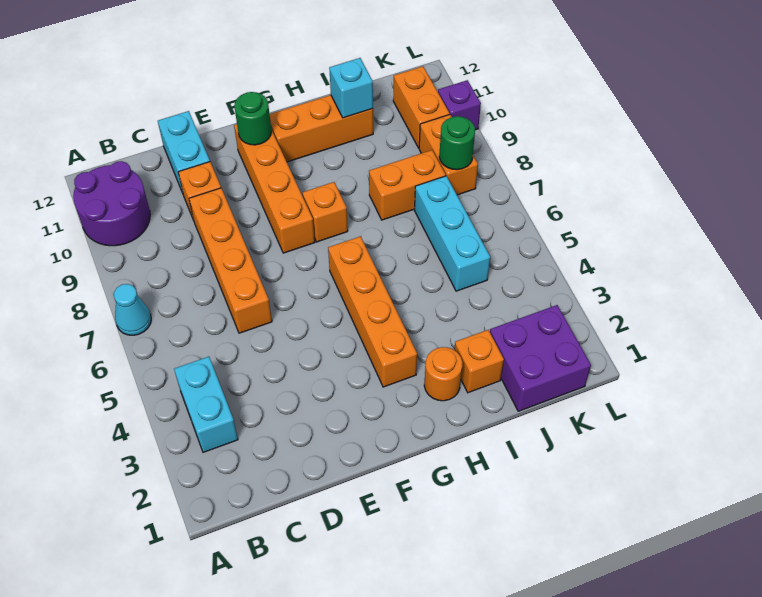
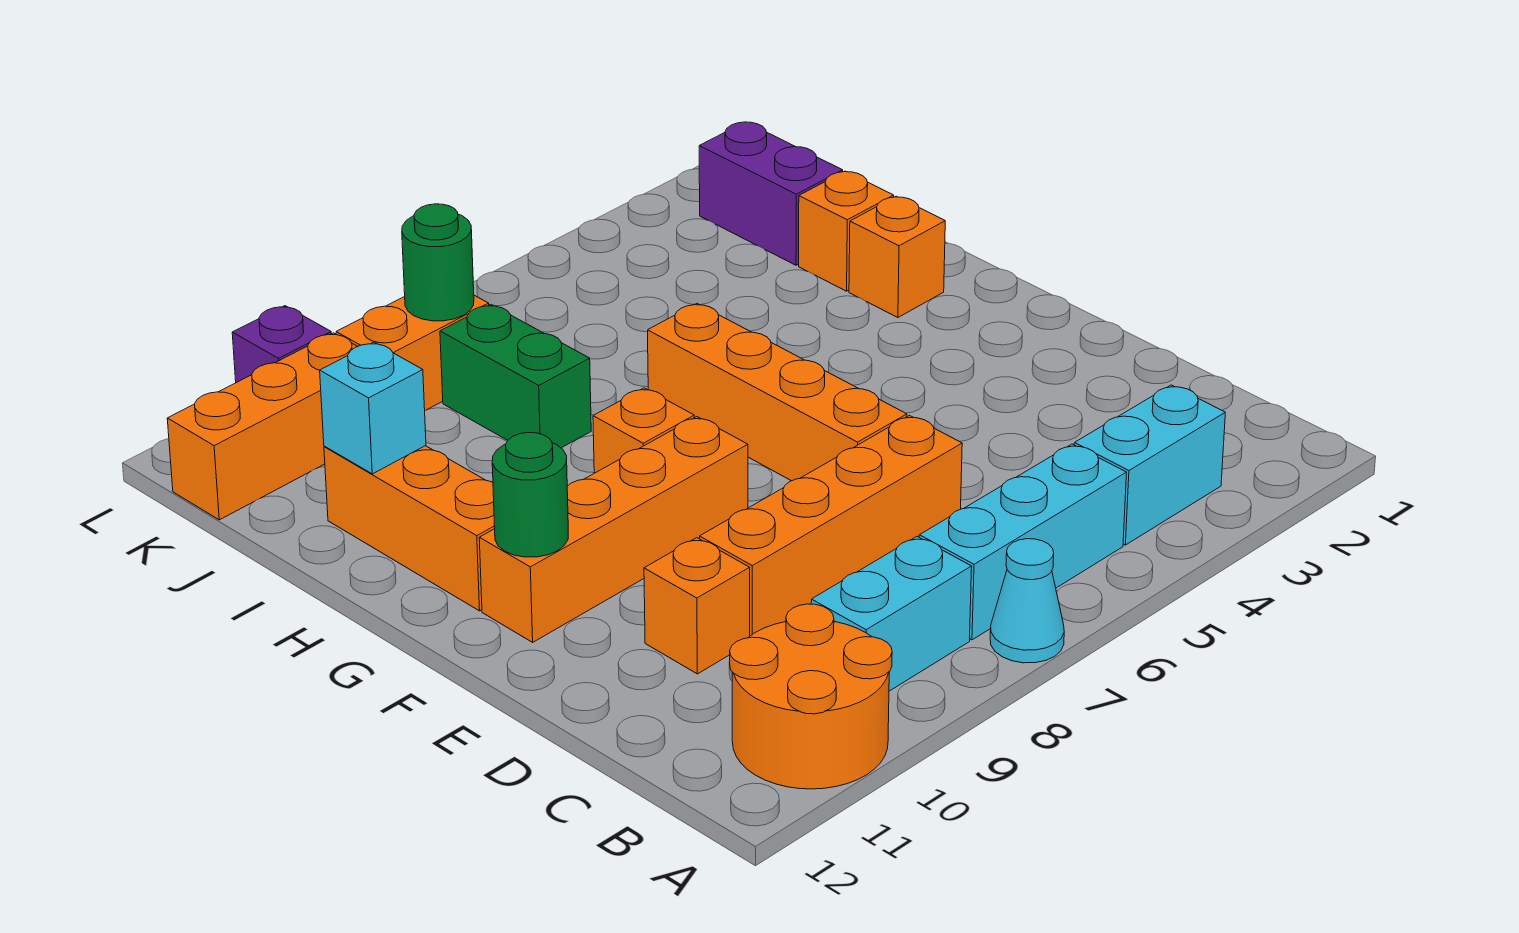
purple round brick A10:B11 level 1 -> orange round brick A10:B11 level 1
cyan brick D11:D12 level 1 -> cyan brick B8:B9 level 1
orange brick G3:G6 level 1 -> orange brick E6:H6 level 1
orange round brick H2 level 1 -> orange brick H2 level 1
orange brick I8:J8 level 1 -> green brick I8:J8 level 1
purple brick J1:K2 level 1 -> purple brick J2:K2 level 1
cyan brick J5:J7 level 1 -> cyan brick B5:B7 level 1
orange brick K10:K11 level 1 -> orange brick K10:K12 level 1

